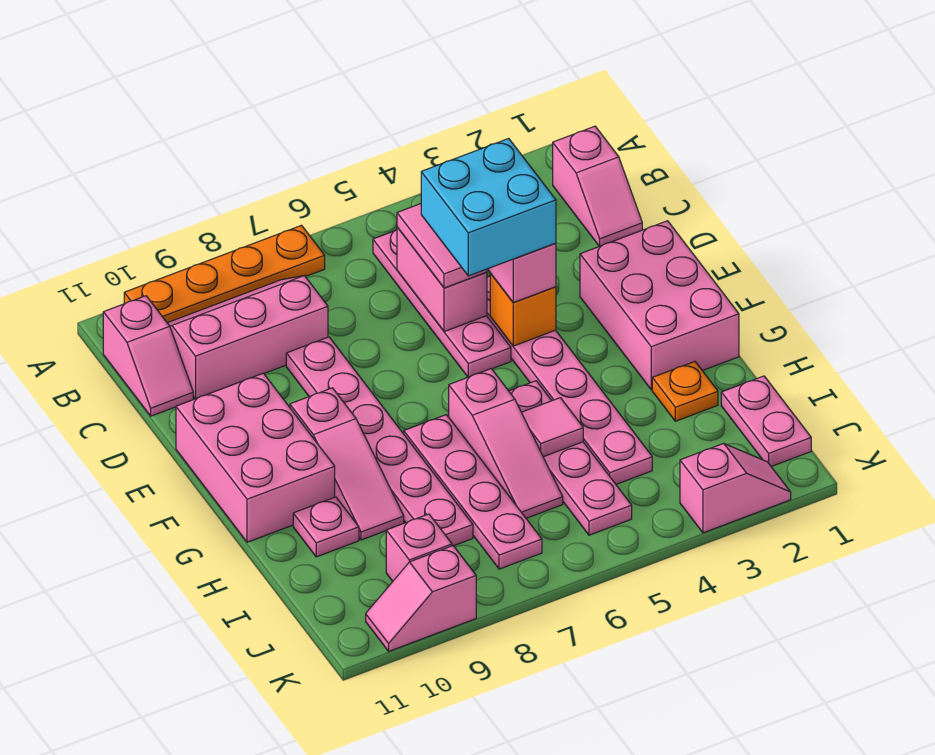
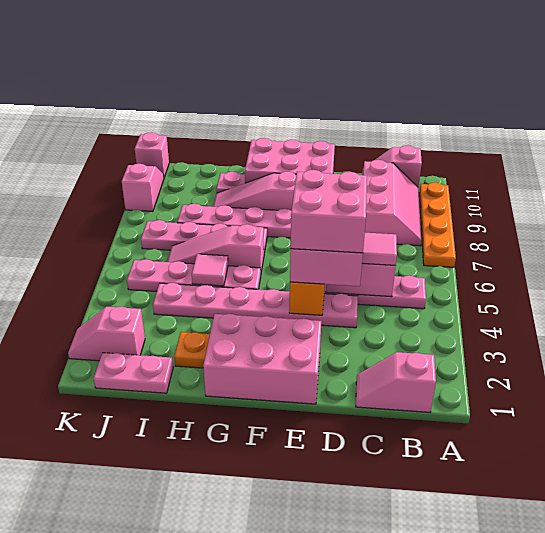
cyan brick D4:E5 level 4 -> pink brick D4:E5 level 4
pink brick J9 level 1 -> pink brick K11 level 1
pink slope K2:K3 level 1 top 3 -> pink slope J2:K2 level 1 top J

